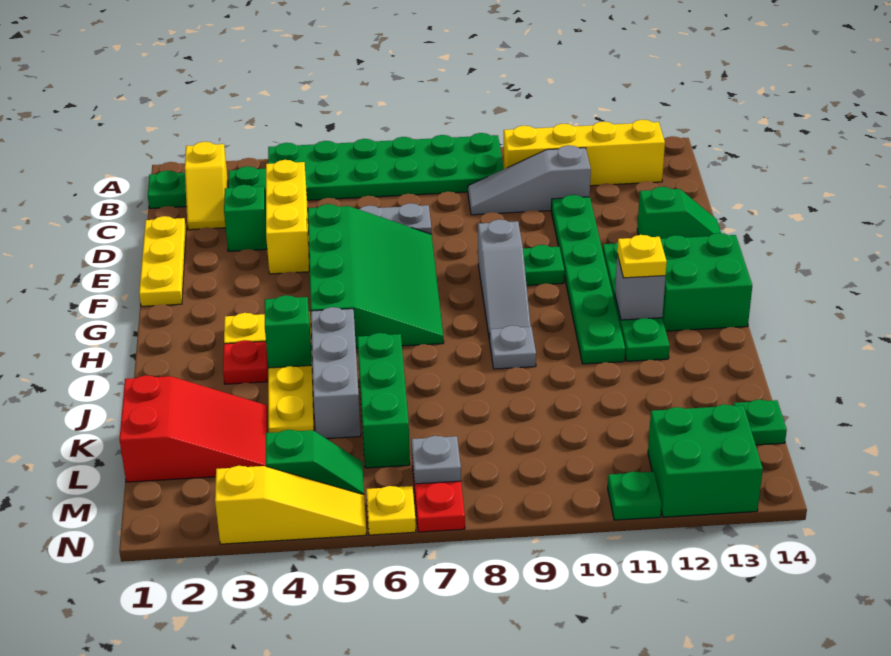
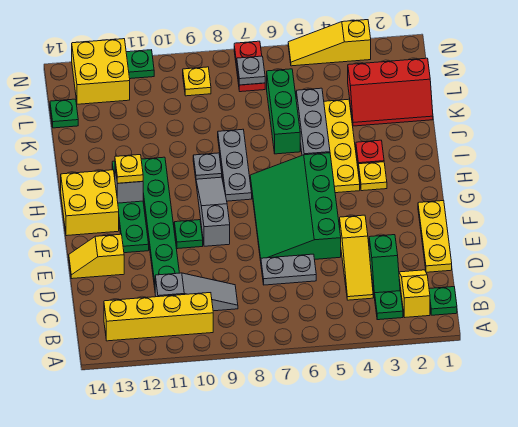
green plate A4:B9 level 1 -> none
yellow brick C4:E4 level 1 -> yellow slope C4:E4 level 1 top E
green slope E13:E14 level 1 top 13 -> yellow slope E13:E14 level 1 top 13
green brick G13:H14 level 1 -> yellow brick G13:H14 level 1
none -> grey plate H8:J8 level 1
green brick I4 level 2 -> none
red slope K1:L3 level 1 top 1 -> red slope K1:L3 level 1 top L
green slope M4:M5 level 1 top 4 -> none
green brick M12:N13 level 1 -> yellow brick M12:N13 level 1
yellow plate N6 level 1 -> yellow plate M9 level 1

